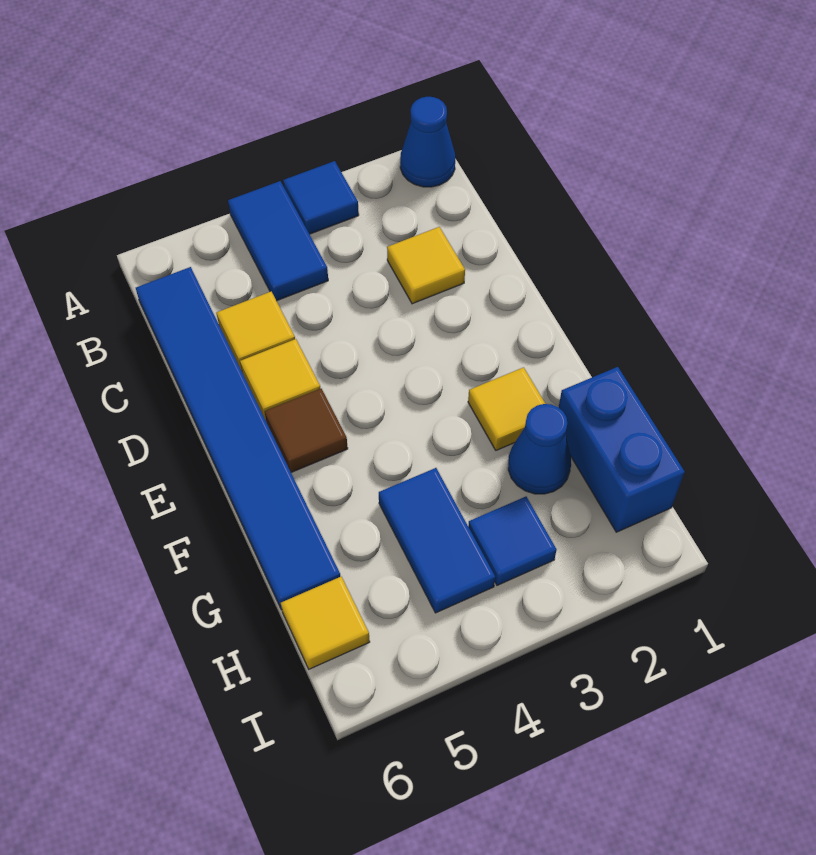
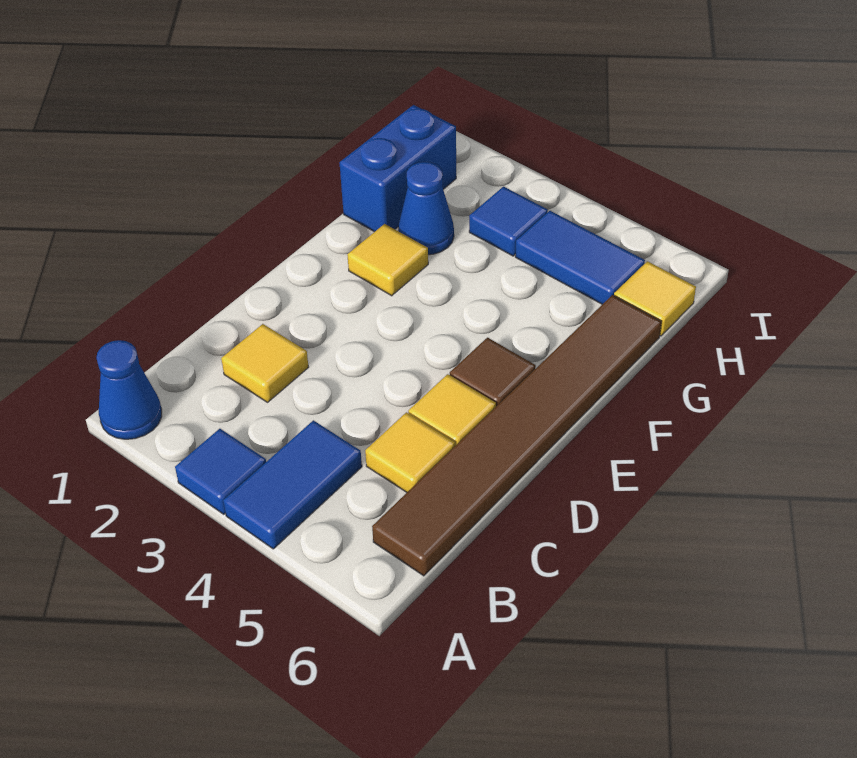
blue tile B6:G6 level 1 -> brown tile B6:G6 level 1
blue tile G4:H4 level 1 -> blue tile H4:H5 level 1

